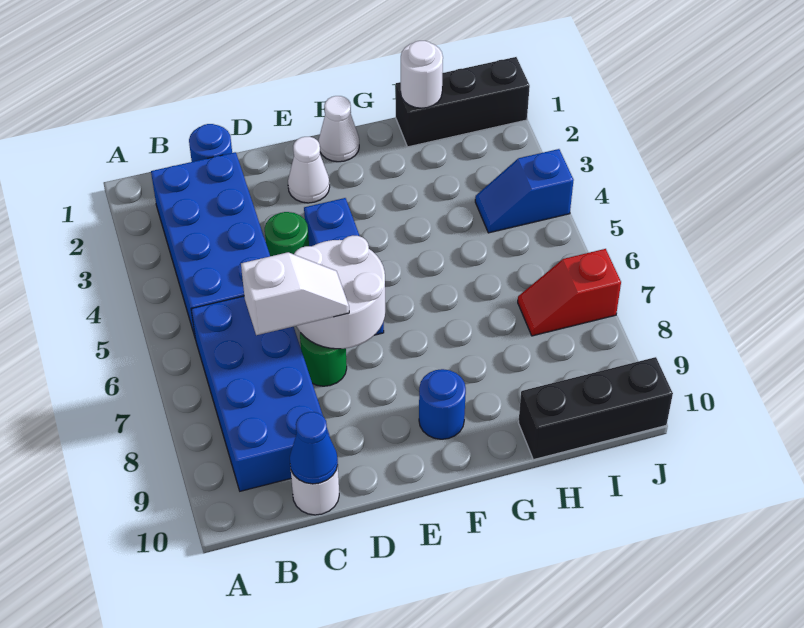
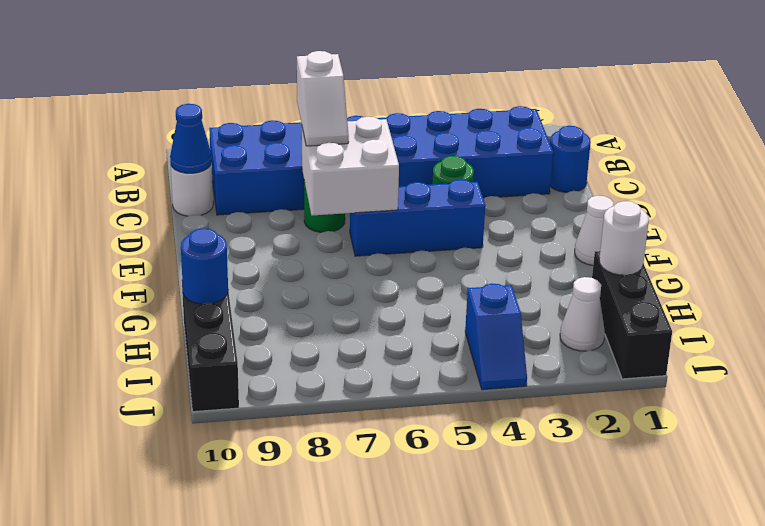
white round brick D6:E7 level 2 -> white brick D6:E7 level 2
white cone E2 level 1 -> white cone I2 level 1
blue round brick F9 level 1 -> blue round brick H10 level 2
blue slope I4:J4 level 1 top J -> blue slope I4:J4 level 1 top I
red slope I7:J7 level 1 top J -> none

